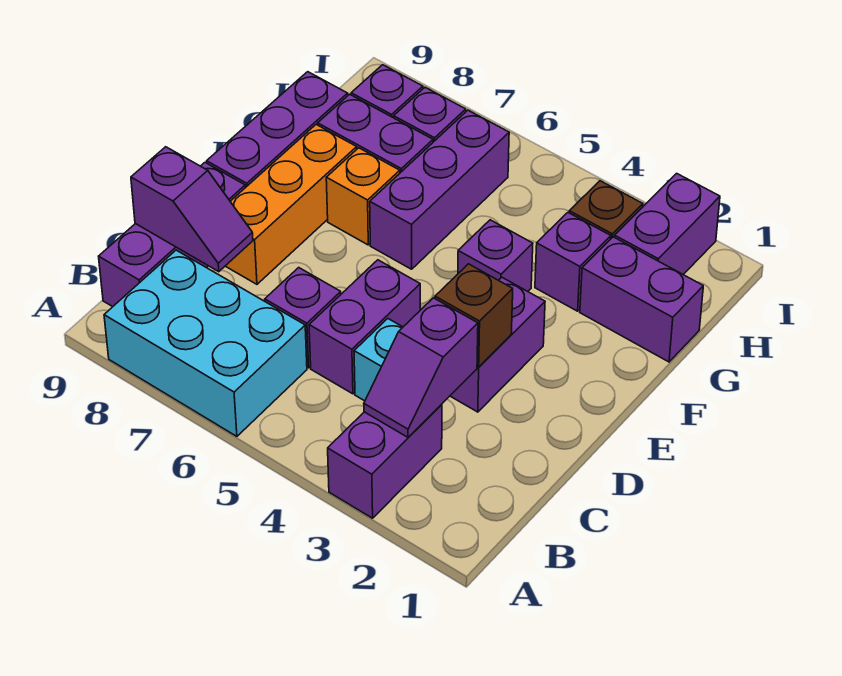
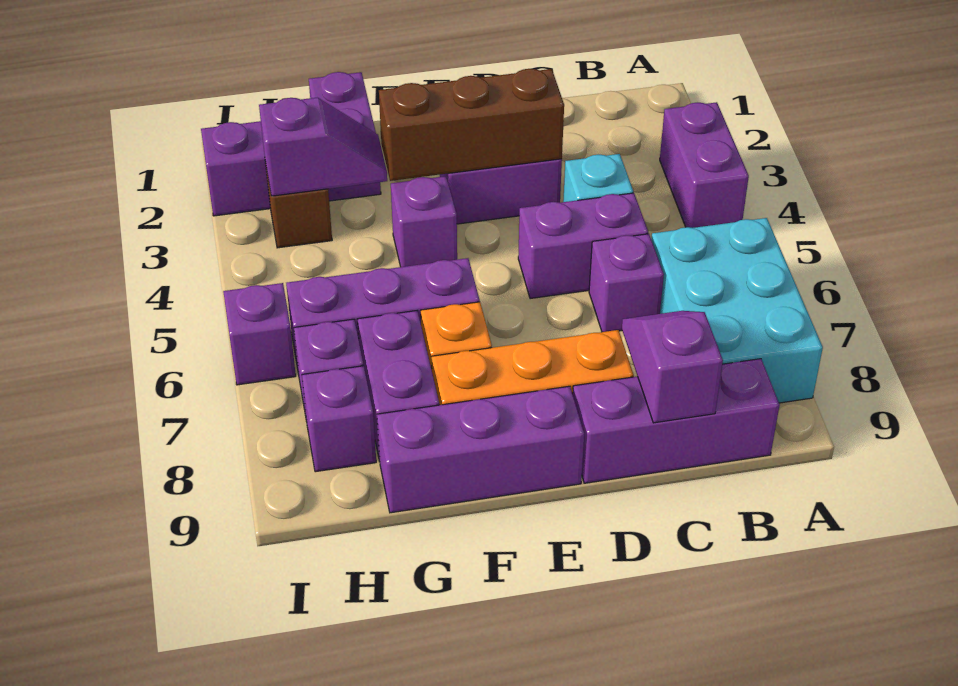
purple brick A3:B3 level 1 -> purple brick A3:A4 level 1
purple slope B3:C3 level 2 top C -> purple slope G3:H3 level 2 top H
brown brick D3 level 2 -> brown brick D3:F3 level 2
purple brick G3 level 1 -> purple brick I6 level 1

